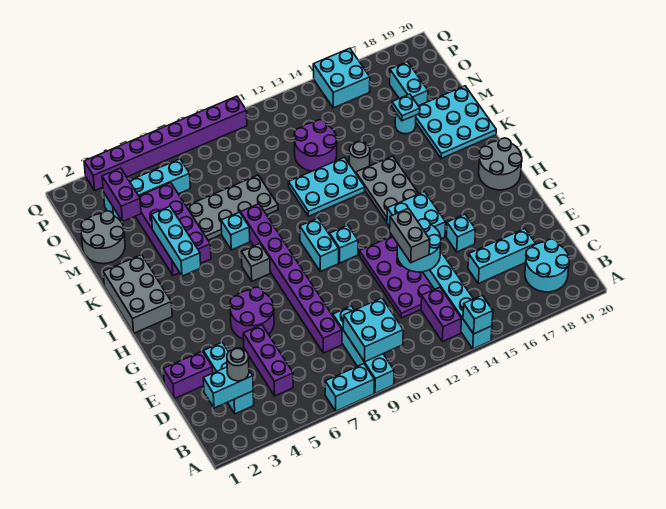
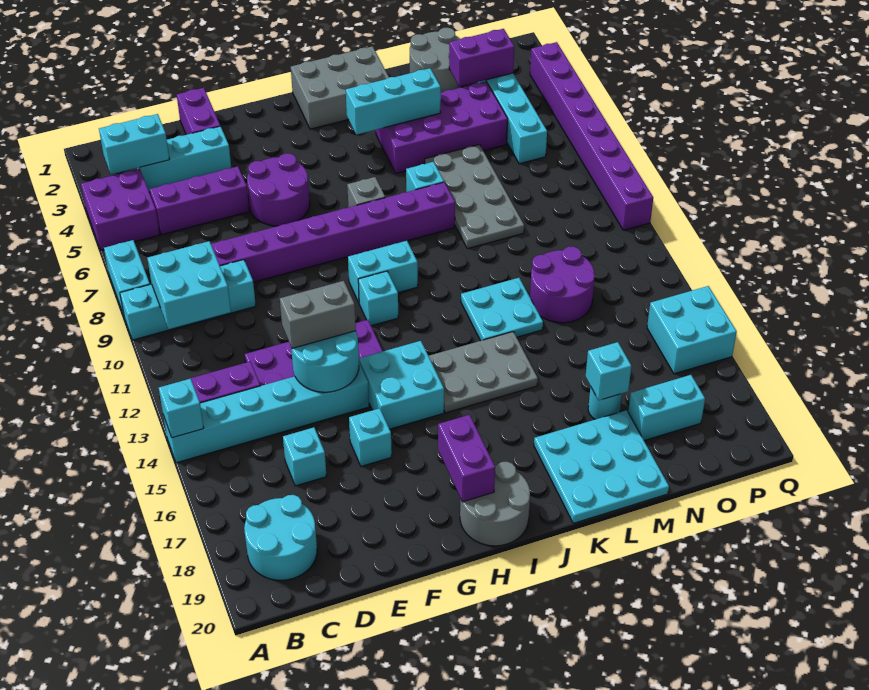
none -> purple brick A4:B5 level 1
cyan brick C2:C3 level 2 -> cyan brick B3:C3 level 2
grey round brick C3 level 3 -> none
cyan brick D16:D18 level 1 -> cyan brick D16 level 1
none -> purple brick H18:H19 level 2
cyan plate K11:L13 level 1 -> cyan plate K12:L13 level 1
grey round brick L14 level 1 -> none
cyan plate M17 level 2 -> cyan brick M17 level 2

